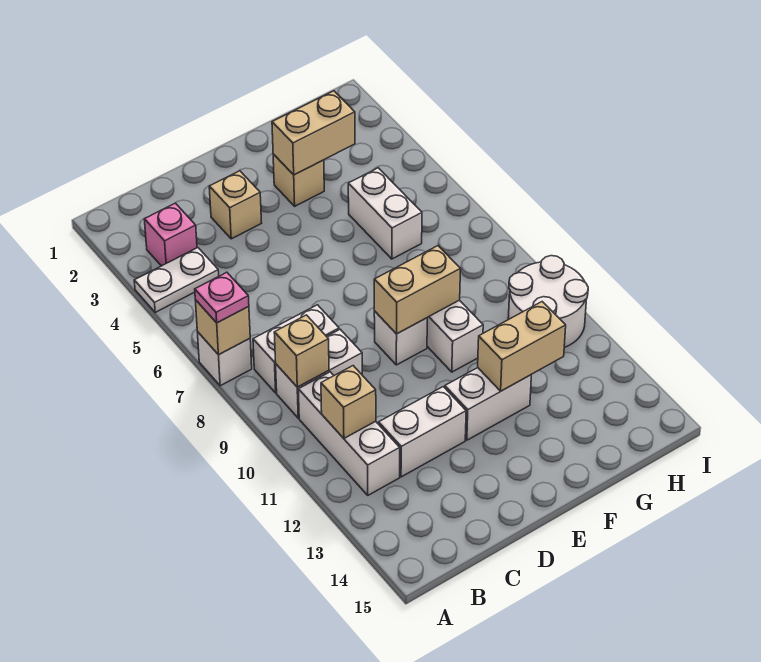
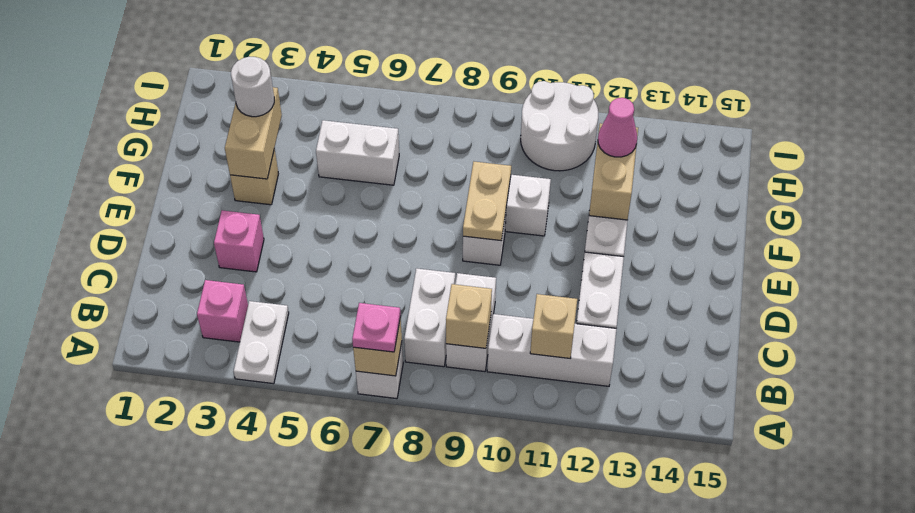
tan brick D3 level 1 -> pink brick D3 level 1
tan brick E9:F9 level 2 -> tan plate E9:F9 level 2
none -> white round brick G3 level 3
none -> pink cone G12 level 3

